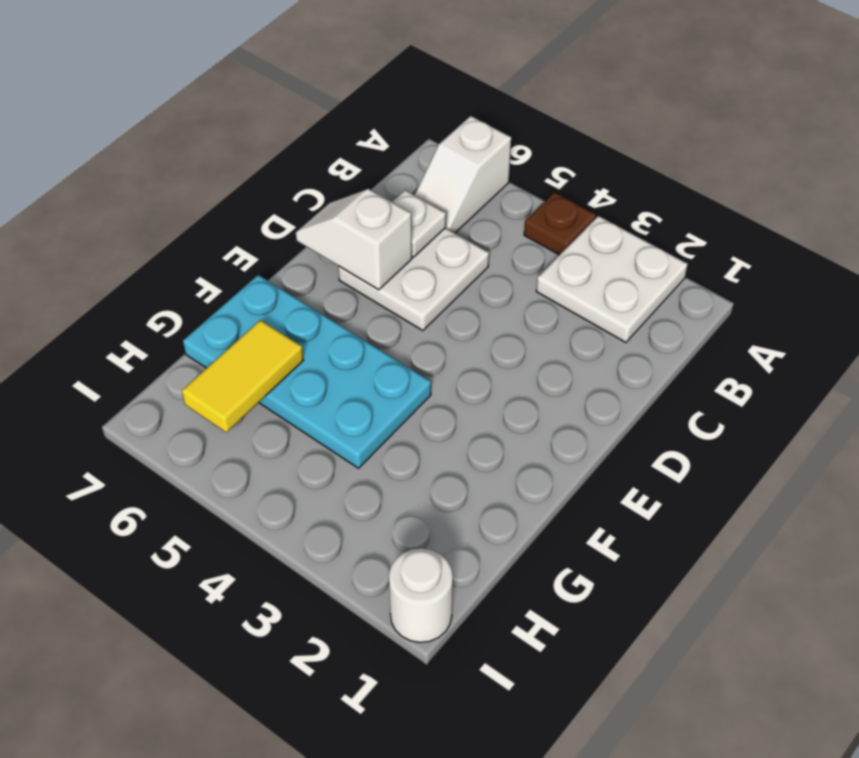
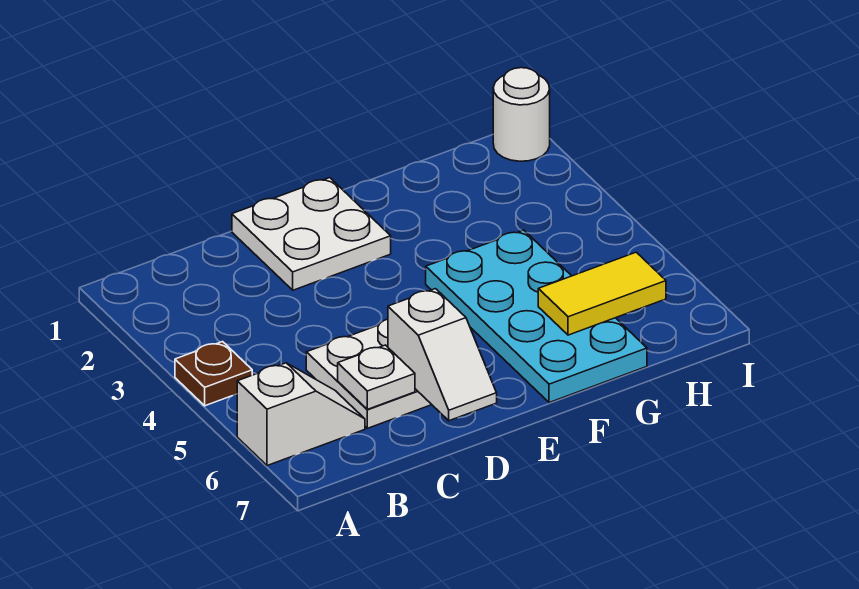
white plate A2:B3 level 1 -> white plate D1:E2 level 1

